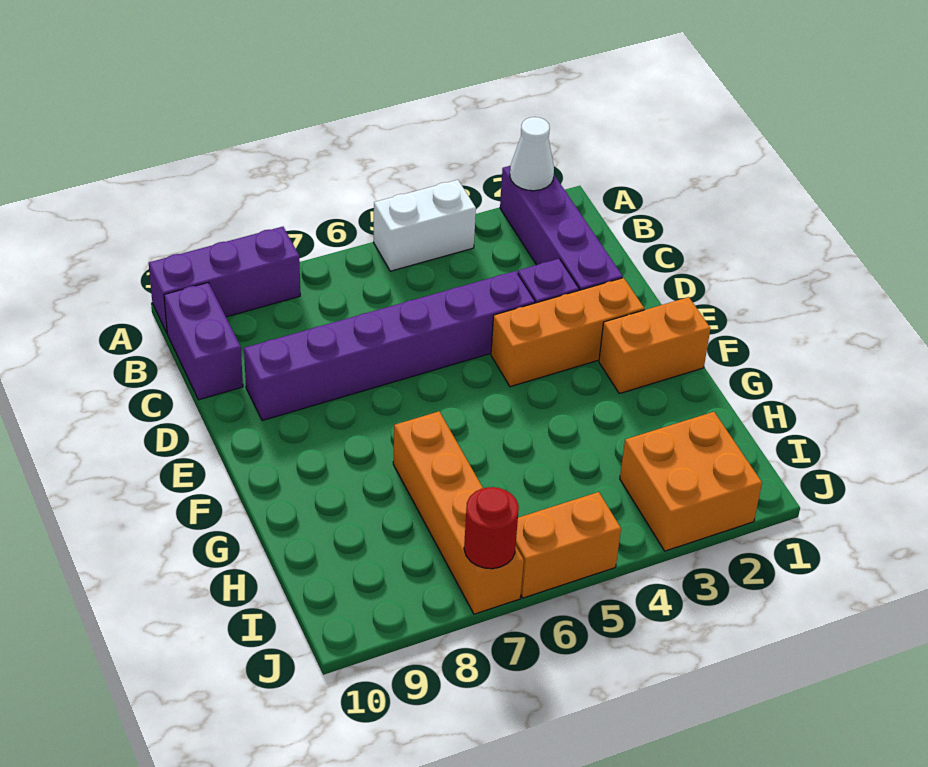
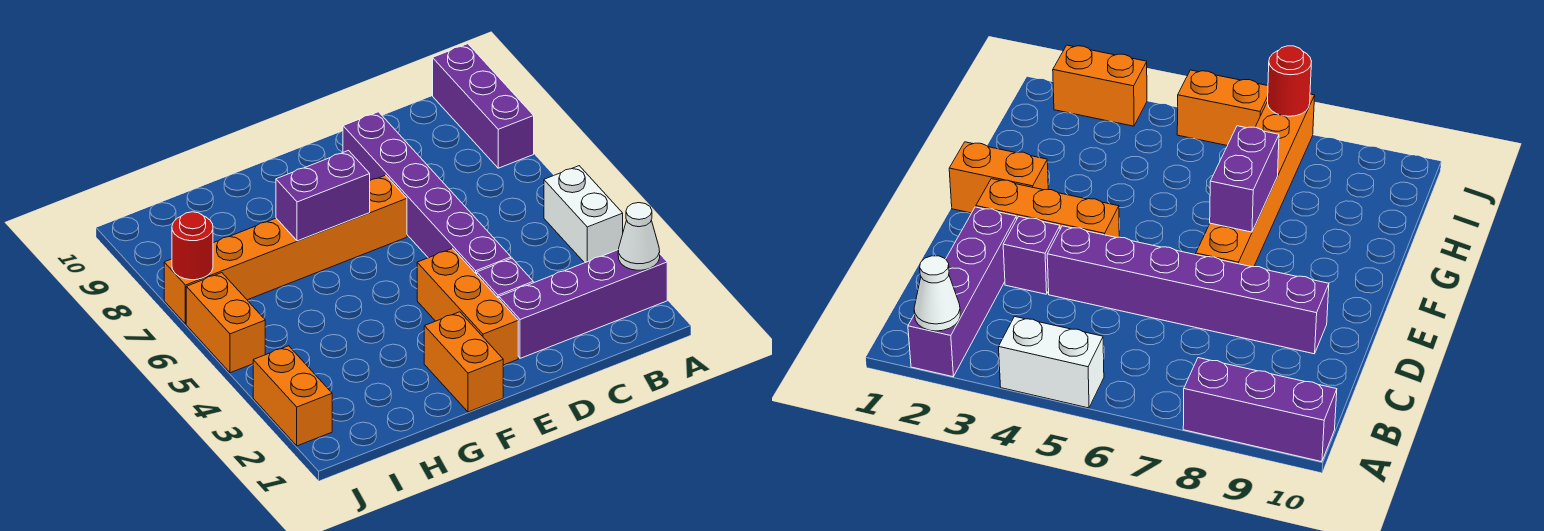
purple brick B10:C10 level 1 -> purple brick F7:G7 level 2
orange brick G7:J7 level 1 -> orange brick E7:J7 level 1
orange brick I2:J3 level 1 -> orange brick J2:J3 level 1

